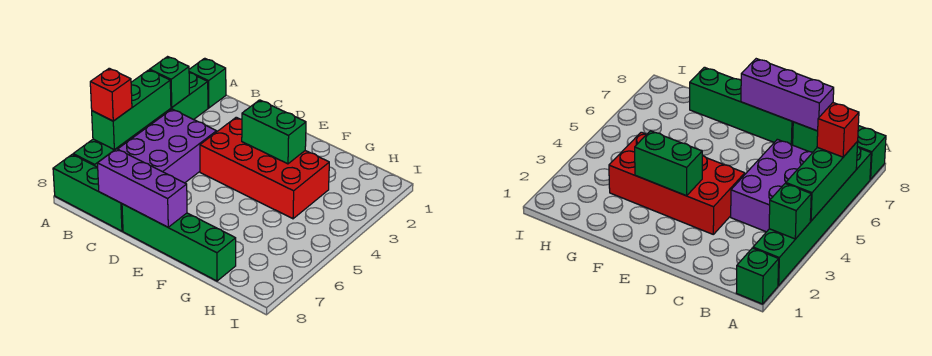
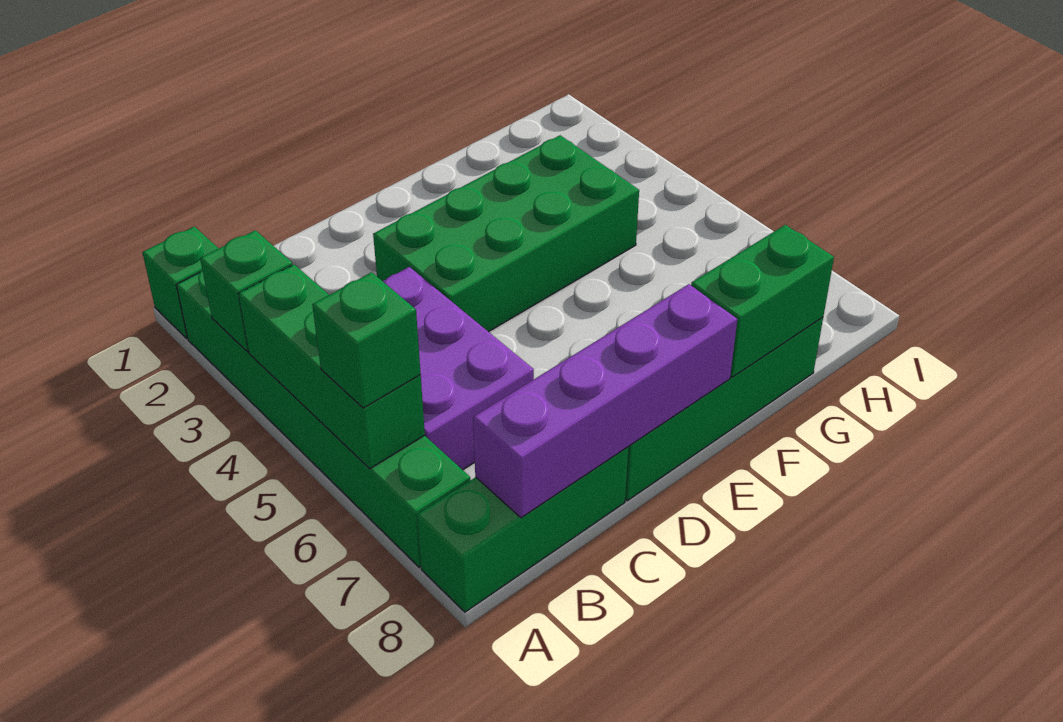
red brick A6 level 3 -> green brick A6 level 3
purple brick C8:E8 level 2 -> purple brick B8:E8 level 2
red brick D3:G4 level 1 -> green brick D3:G4 level 1
green brick E3:F3 level 2 -> green brick F8:G8 level 2

